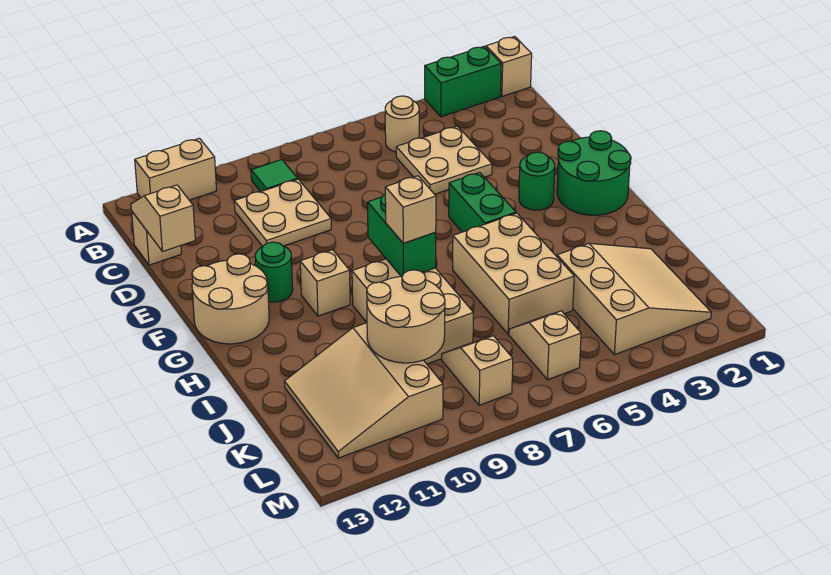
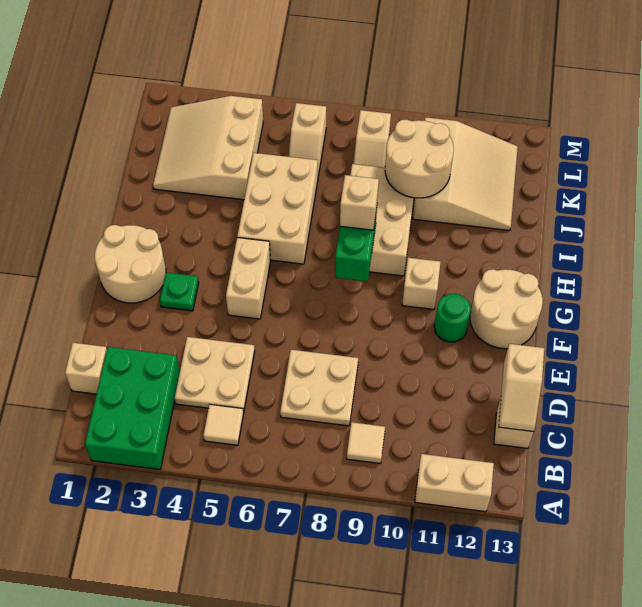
tan brick A1 level 1 -> tan brick C1 level 1
green brick A2:A3 level 1 -> green brick A2:C3 level 1
tan round brick B5 level 1 -> tan tile B5 level 1
green tile B9 level 1 -> tan tile B9 level 1
tan plate C9:D10 level 1 -> tan plate C7:D8 level 1
green round brick F1:G2 level 1 -> tan round brick F1:G2 level 1
green round brick F3 level 1 -> green plate F3 level 1
green brick F5:G5 level 1 -> tan brick F5:G5 level 1

